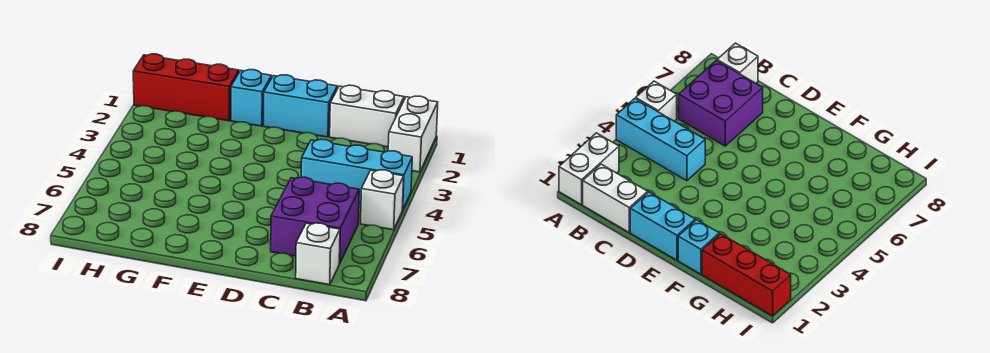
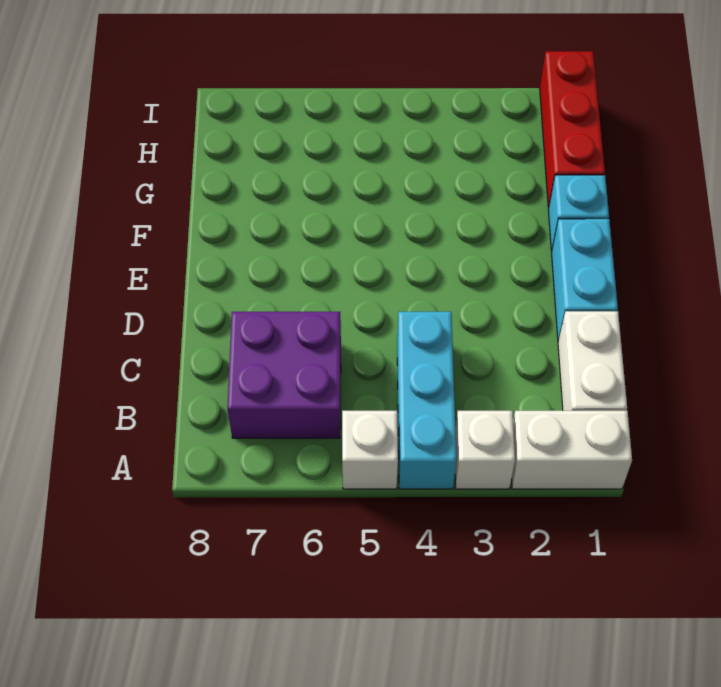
white brick B8 level 1 -> white brick A3 level 1

